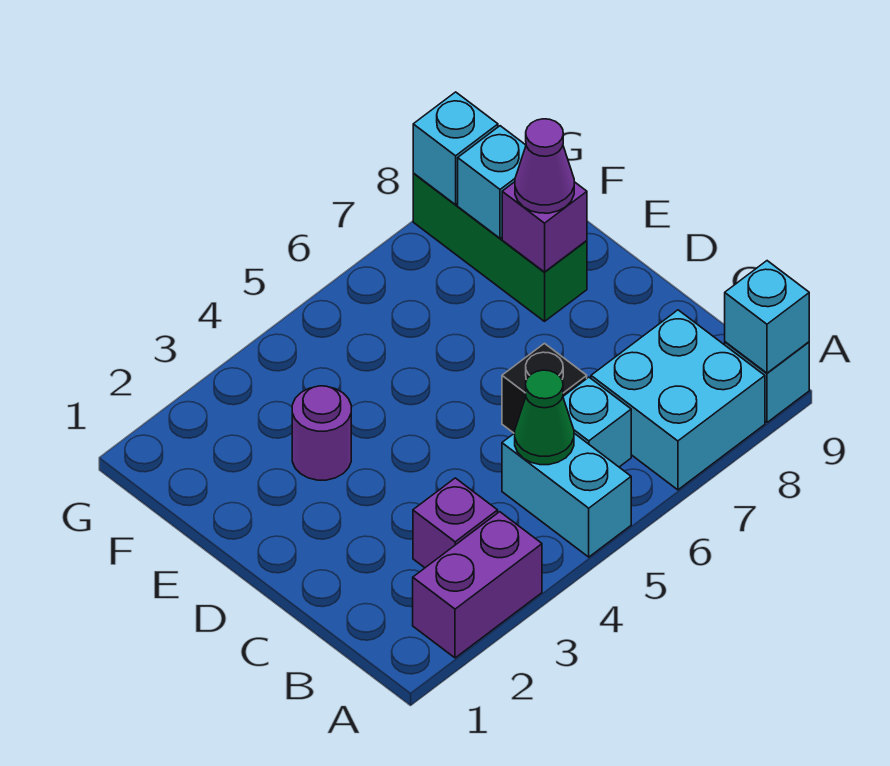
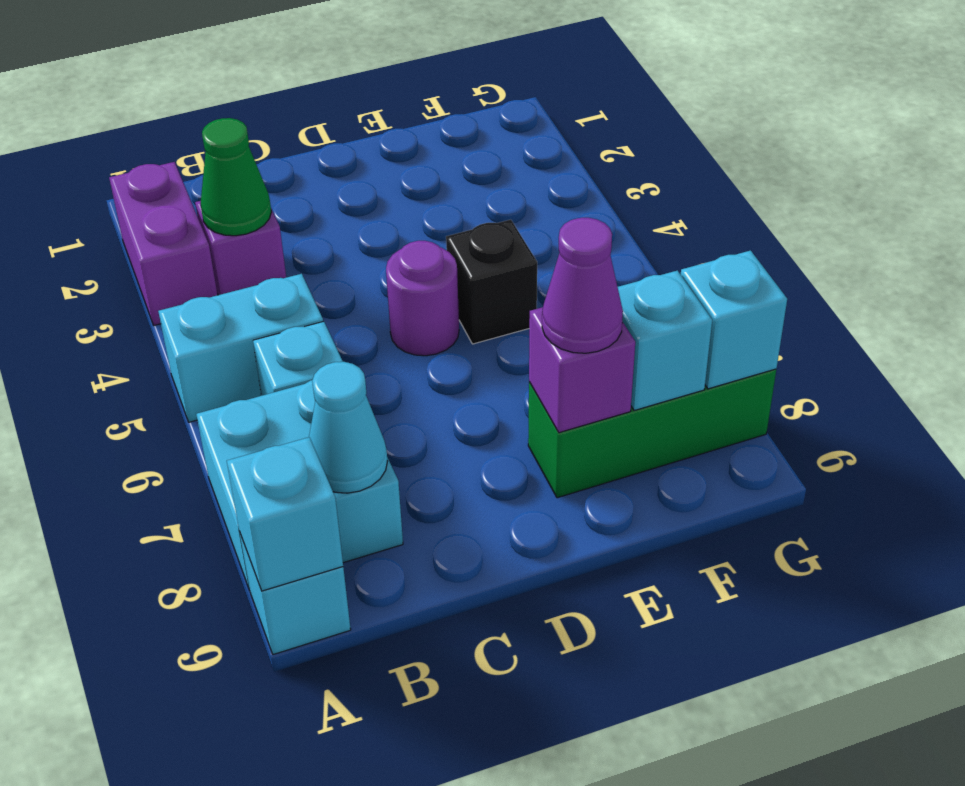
green cone B5 level 2 -> green cone B3 level 2
none -> cyan cone B8 level 2
black brick C6 level 1 -> black brick E5 level 1
purple round brick E3 level 1 -> purple round brick D5 level 1

